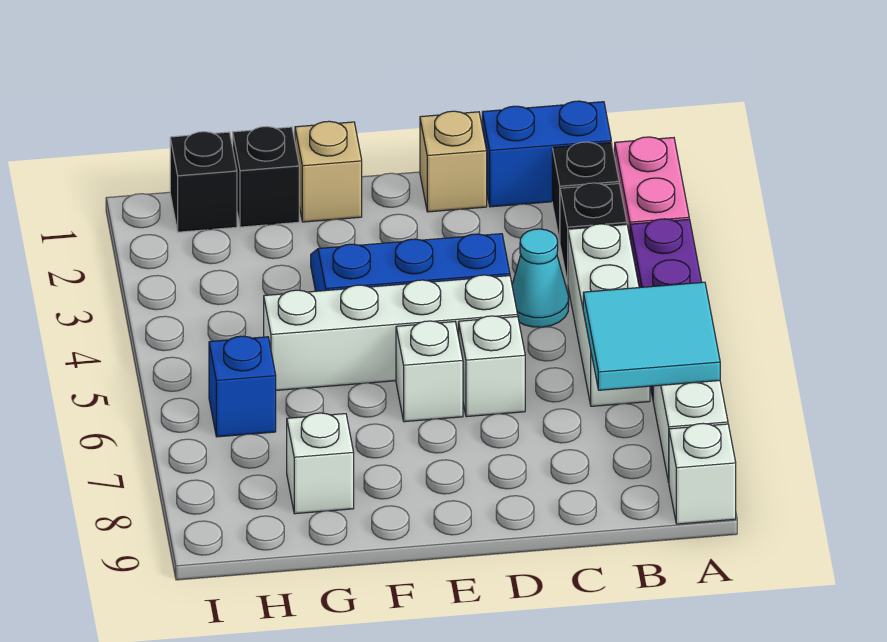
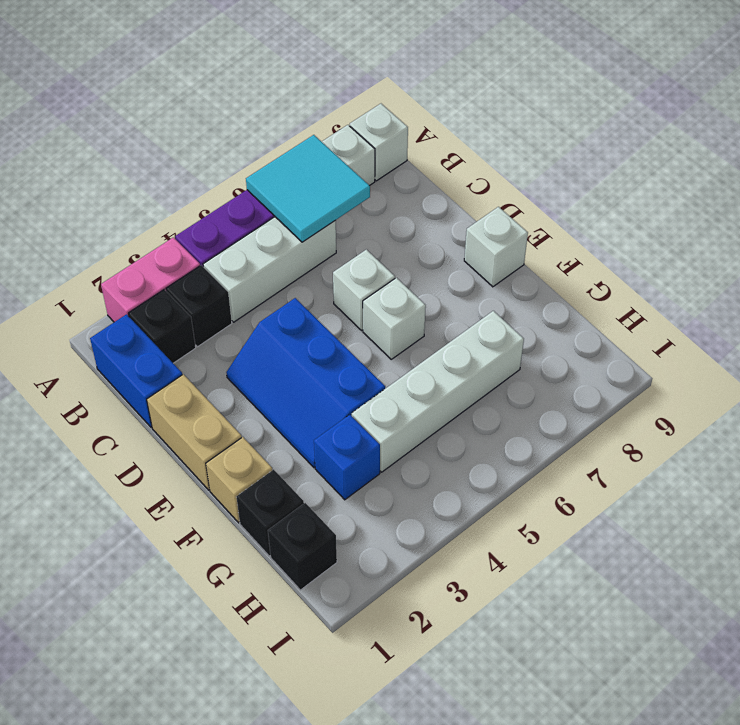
cyan cone C4 level 1 -> none
tan brick D1 level 1 -> tan brick D1:E1 level 1
white brick D5:G5 level 1 -> white brick G4:G7 level 1
white brick G8 level 1 -> white brick E9 level 1
blue brick H6 level 1 -> blue brick G3 level 1

